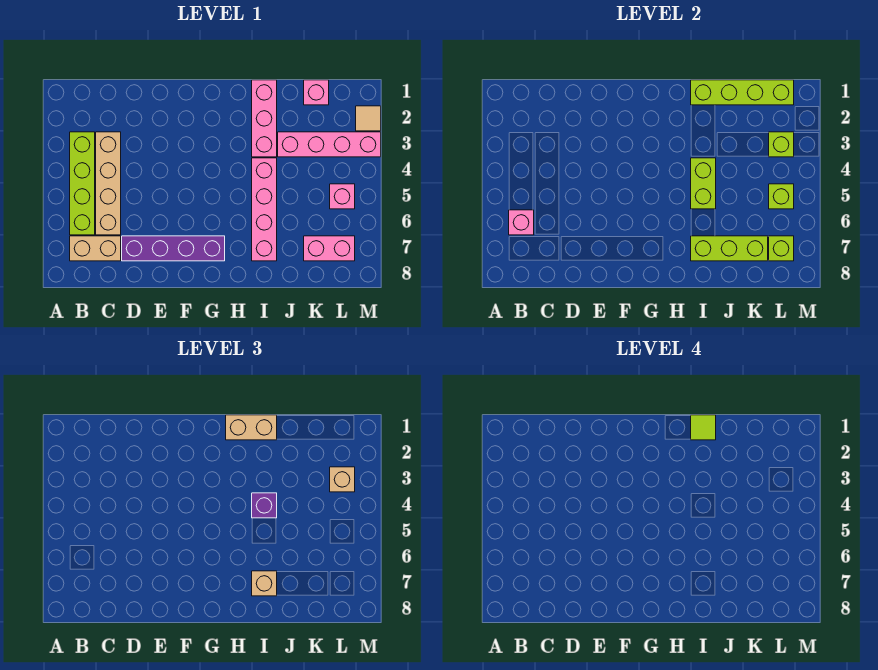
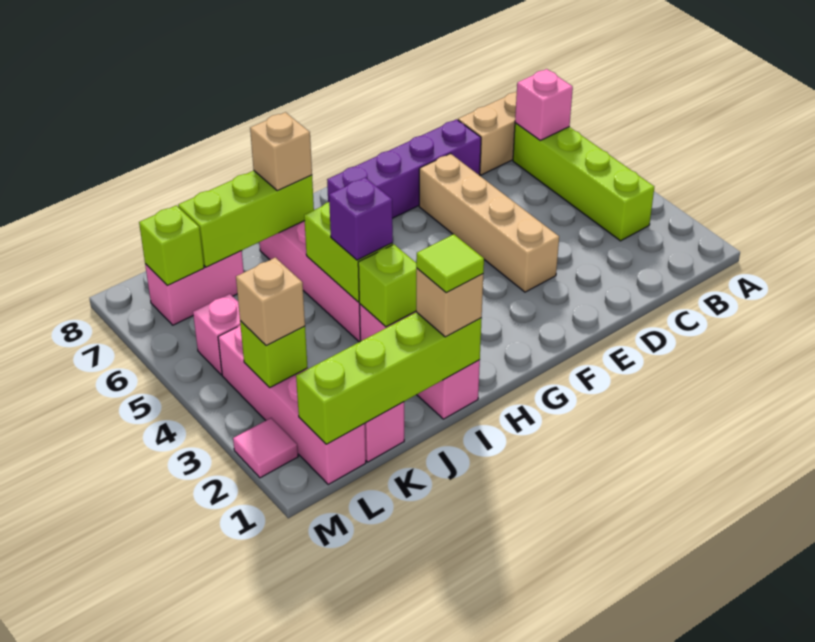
tan brick C3:C6 level 1 -> tan brick E3:E6 level 1
tan brick H1:I1 level 3 -> tan brick I1 level 3
pink brick J3:M3 level 1 -> pink brick L1:L4 level 1
lime brick L5 level 2 -> lime brick I3 level 2
tan tile M2 level 1 -> pink tile M2 level 1

